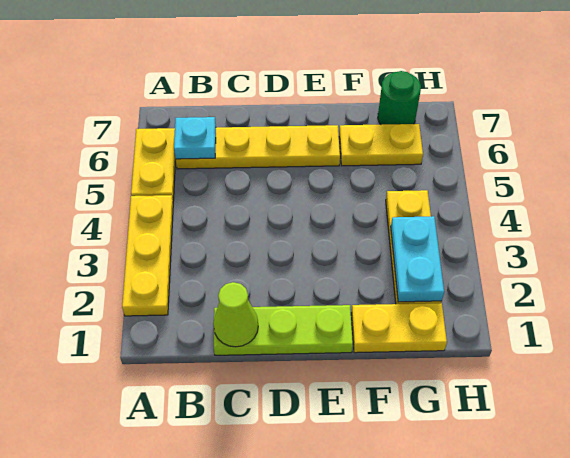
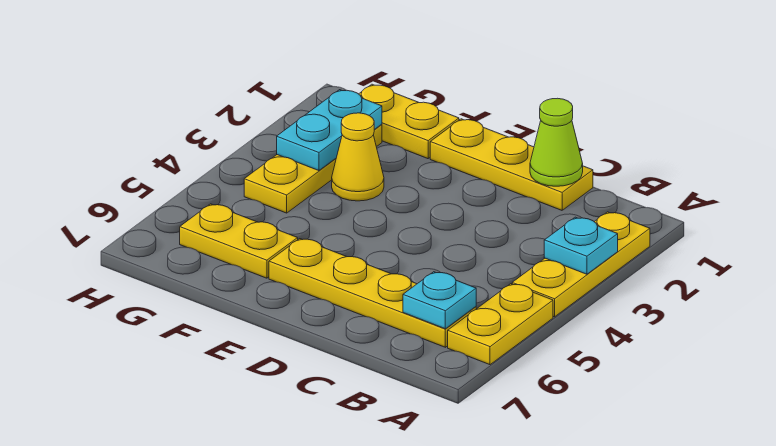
none -> cyan plate A3 level 2
lime plate C1:E1 level 1 -> yellow plate C1:E1 level 1
none -> yellow cone F3 level 1
green round brick G7 level 1 -> none

